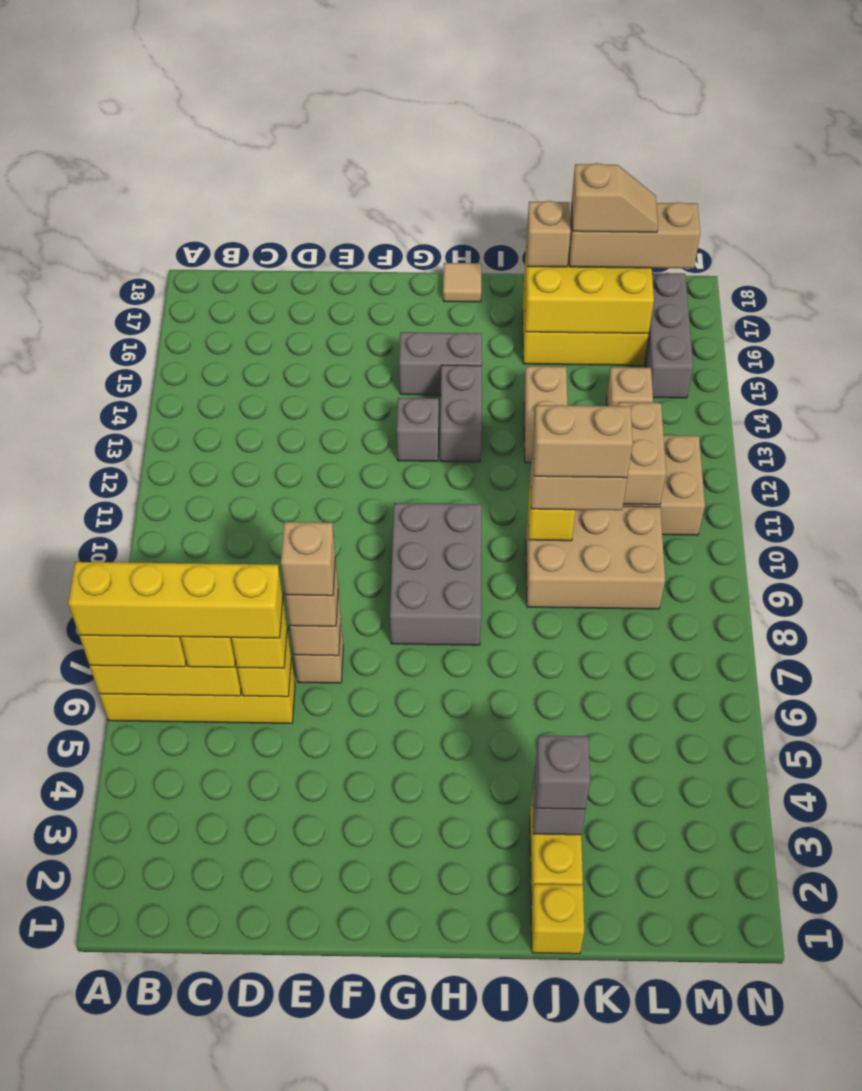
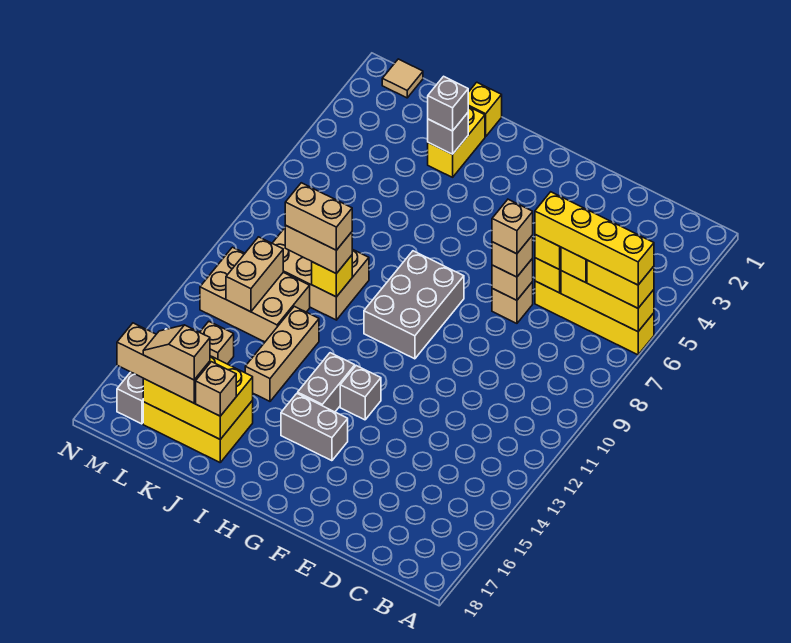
tan tile H18 level 1 -> tan tile M1 level 1
tan brick J13:J14 level 1 -> tan brick J12:J14 level 1

